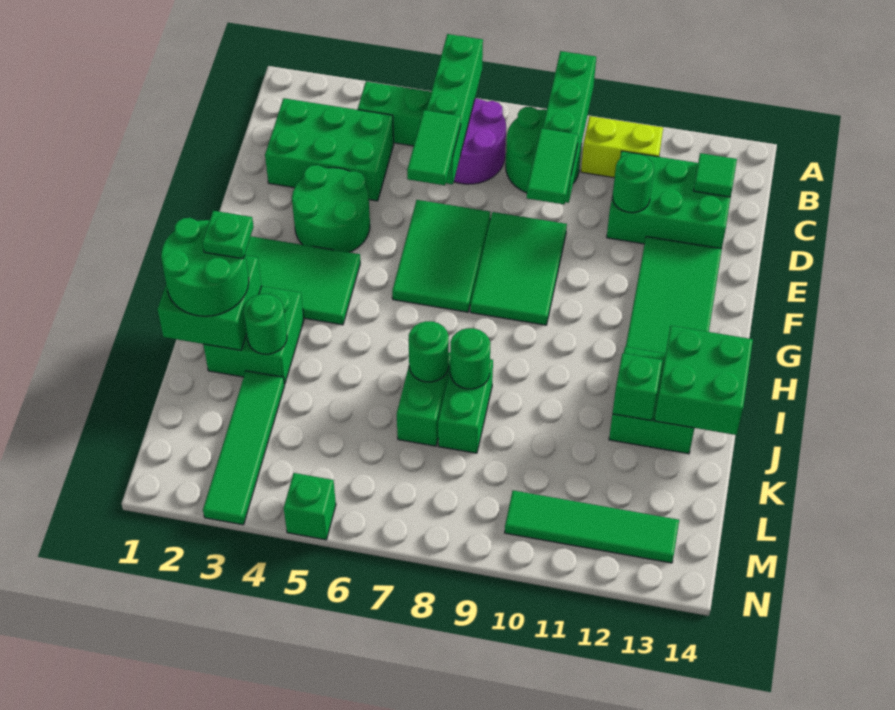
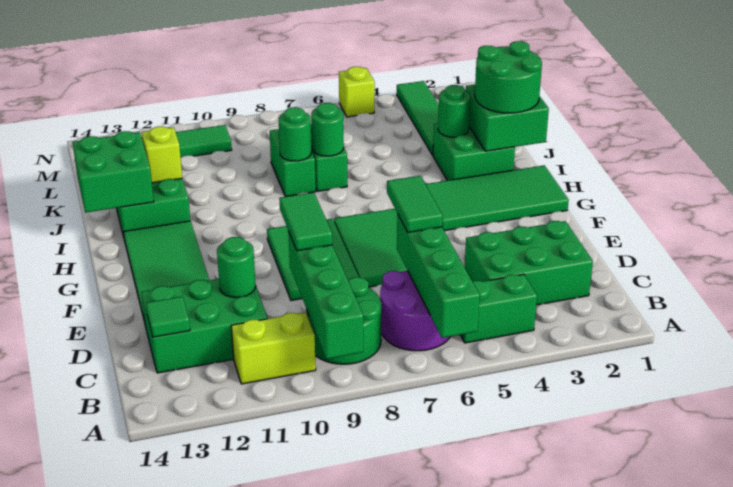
green round brick E3:F4 level 1 -> none
green plate I2 level 4 -> none
green brick J12 level 2 -> lime brick J12 level 2
green brick N5 level 1 -> lime brick N5 level 1

